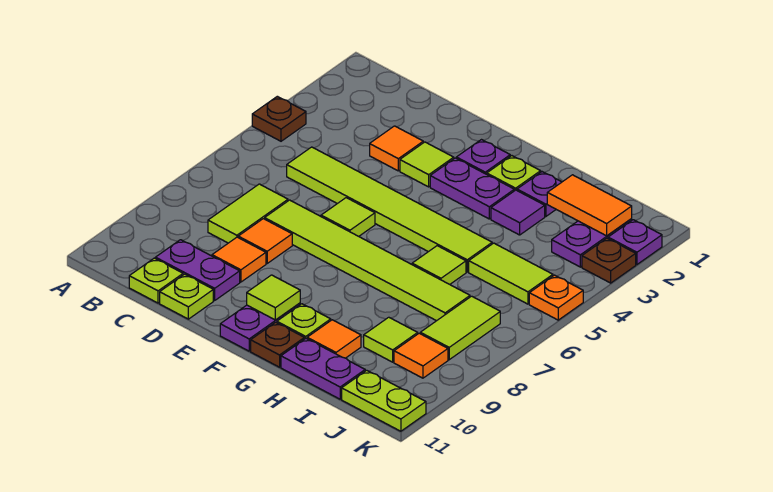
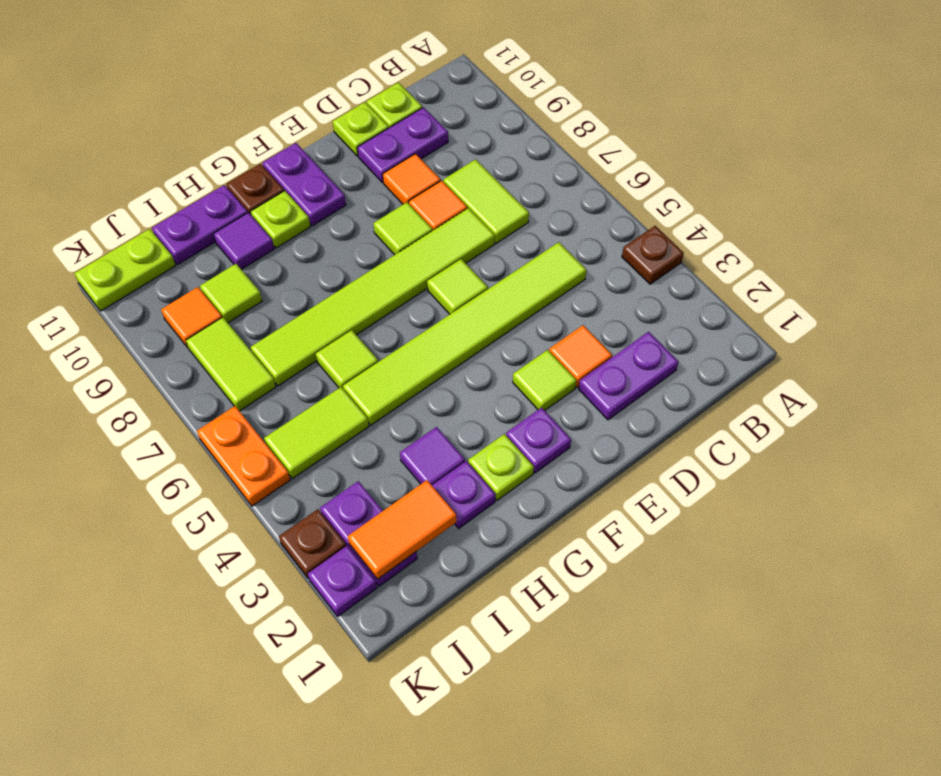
purple plate F3:G3 level 1 -> purple plate C2:D2 level 1
lime tile F10 level 2 -> lime tile E8 level 1
orange tile H10 level 1 -> purple tile H10 level 1
orange plate K5 level 1 -> orange plate K5:K6 level 1

